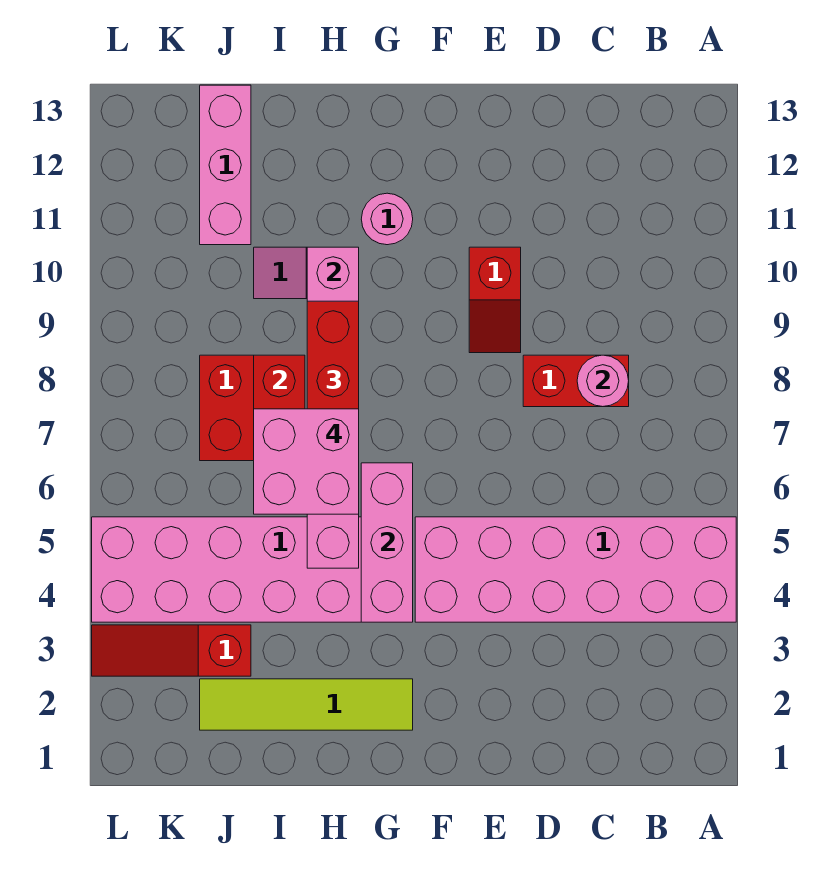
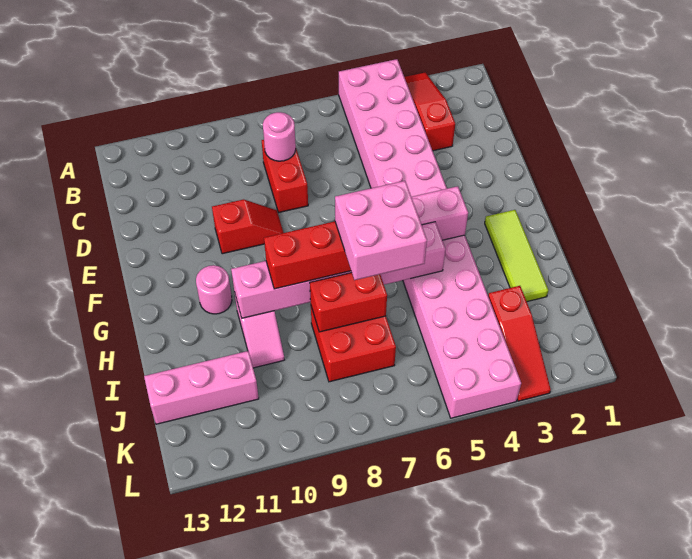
none -> red slope A3:C3 level 1 top C
lime tile G2:J2 level 1 -> lime tile G2:I2 level 1

